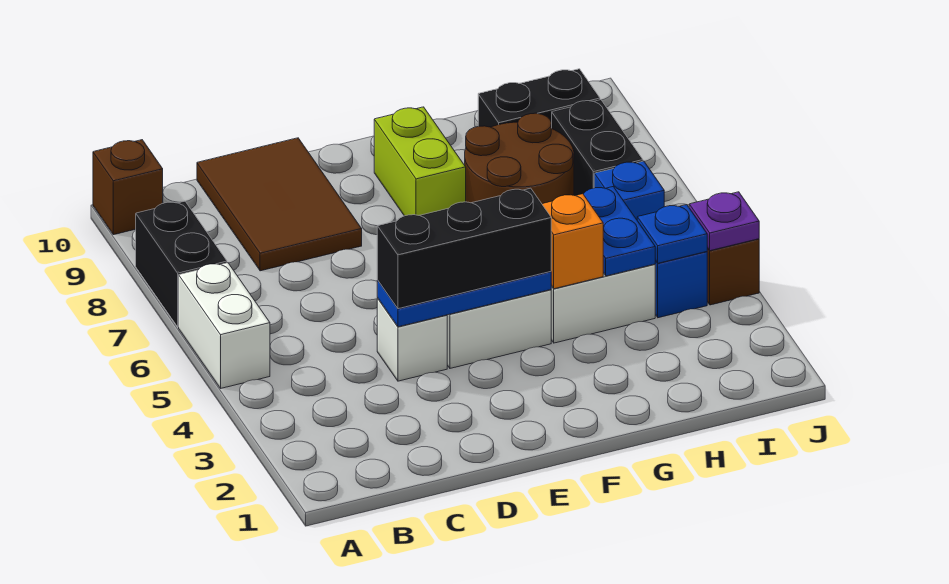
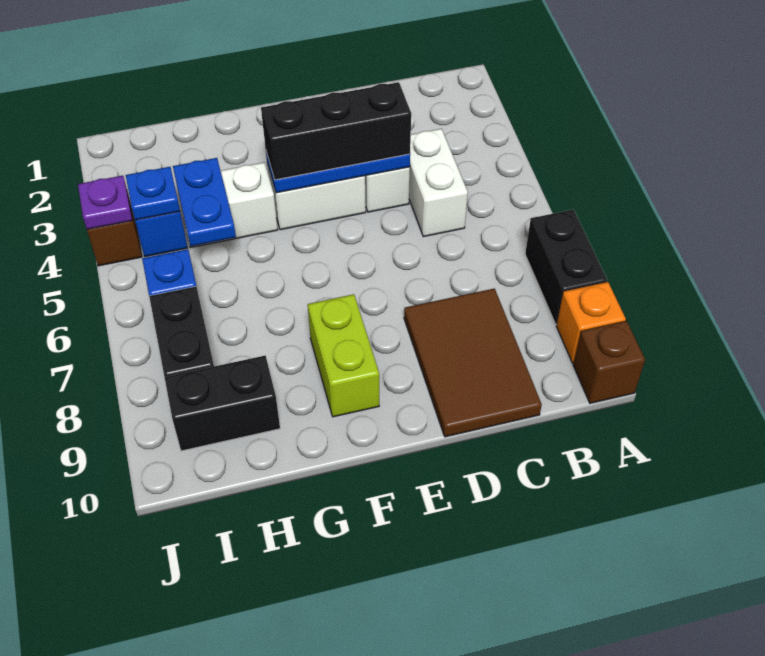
white brick A5:A6 level 1 -> white brick C4:C5 level 1
orange brick G4 level 2 -> orange brick A9 level 1
brown round brick G7:H8 level 1 -> none

